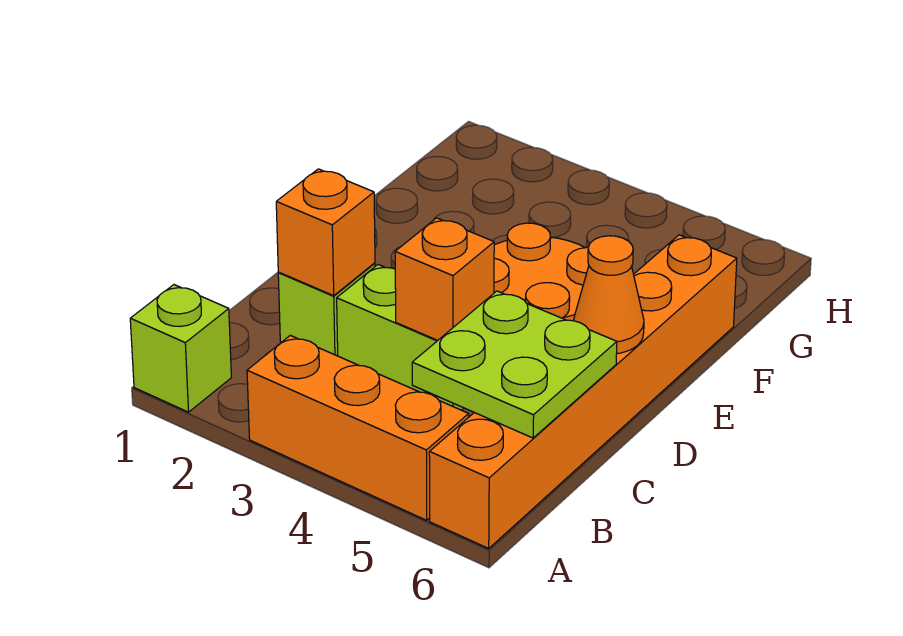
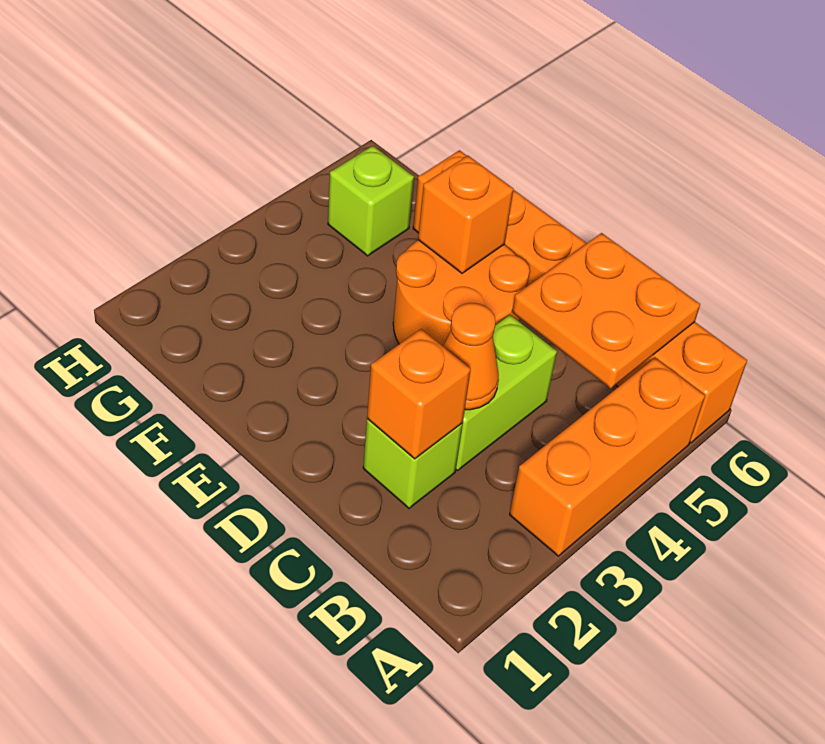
lime brick A1 level 1 -> lime brick G5 level 1
lime plate B5:C6 level 2 -> orange plate B5:C6 level 2
orange brick C4 level 2 -> orange brick E5 level 2
orange cone D6 level 2 -> orange cone C3 level 2

